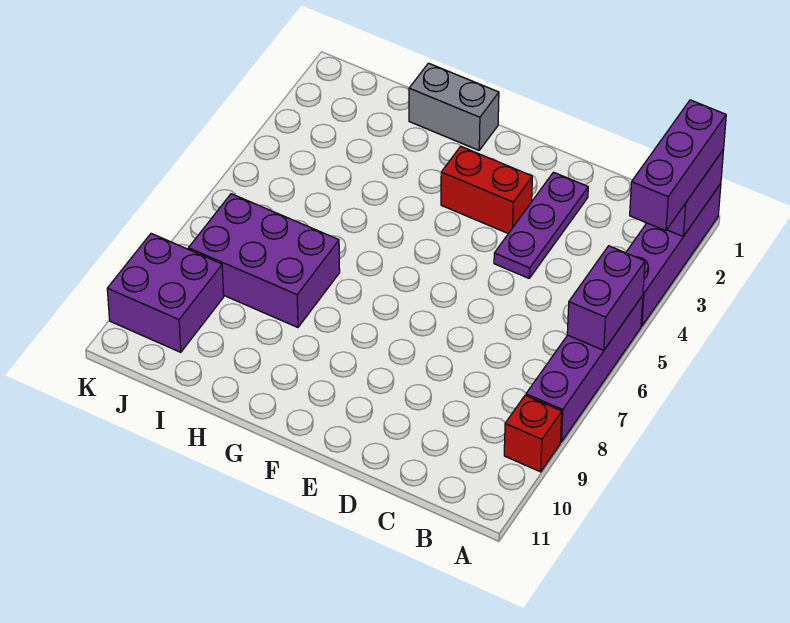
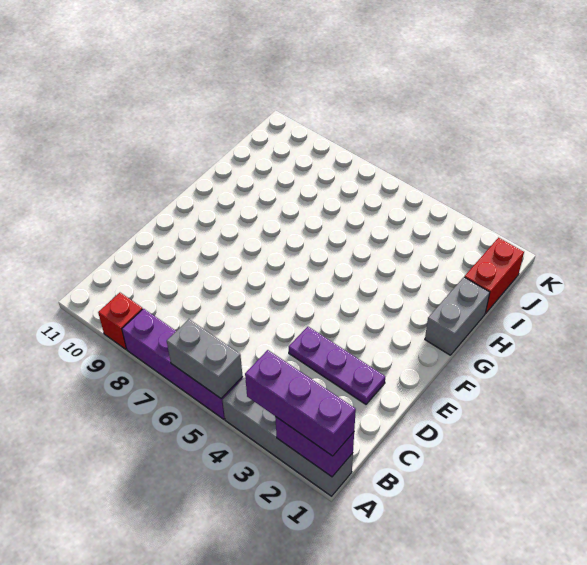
purple brick A1:A4 level 1 -> grey brick A1:A4 level 1
purple brick A5:A6 level 2 -> grey brick A5:A6 level 2
red brick E3:F3 level 1 -> red brick I1:J1 level 1
purple brick H7:J8 level 1 -> none
purple brick J9:K10 level 1 -> none

